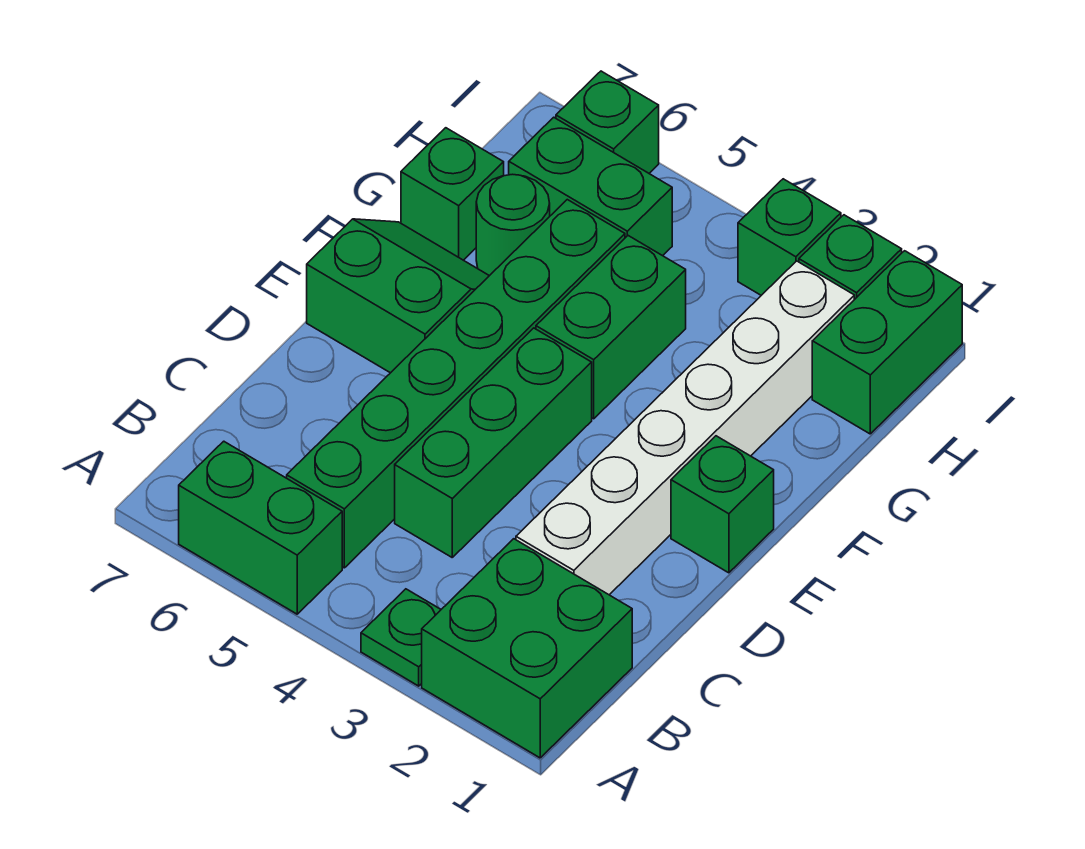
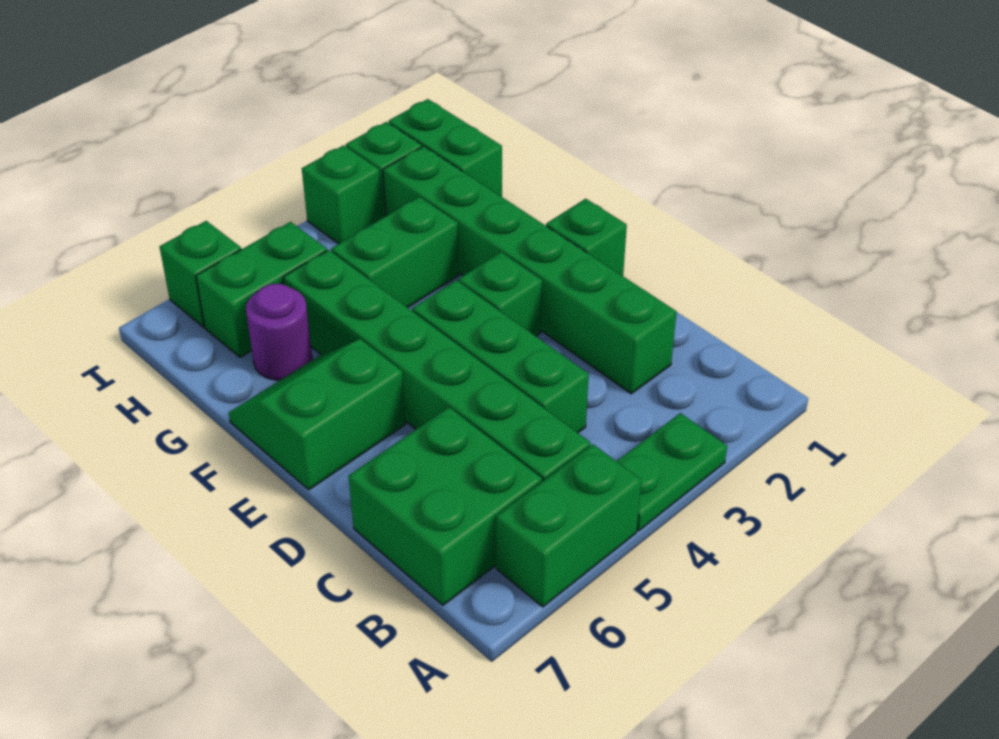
green brick A1:B2 level 1 -> green brick B6:C7 level 1
green plate A3 level 1 -> green plate A3:A4 level 1
white brick C2:H2 level 1 -> green brick C2:H2 level 1
green brick F4:G4 level 1 -> green brick G3:G4 level 1
green round brick G6 level 1 -> purple round brick G6 level 1
green brick G7 level 1 -> green brick E3 level 1

